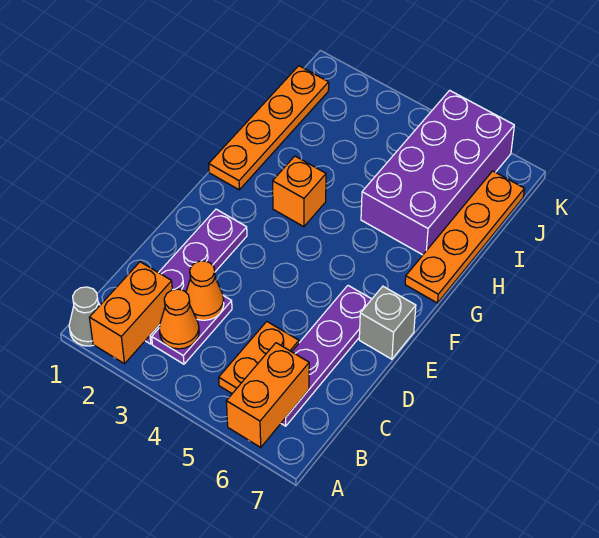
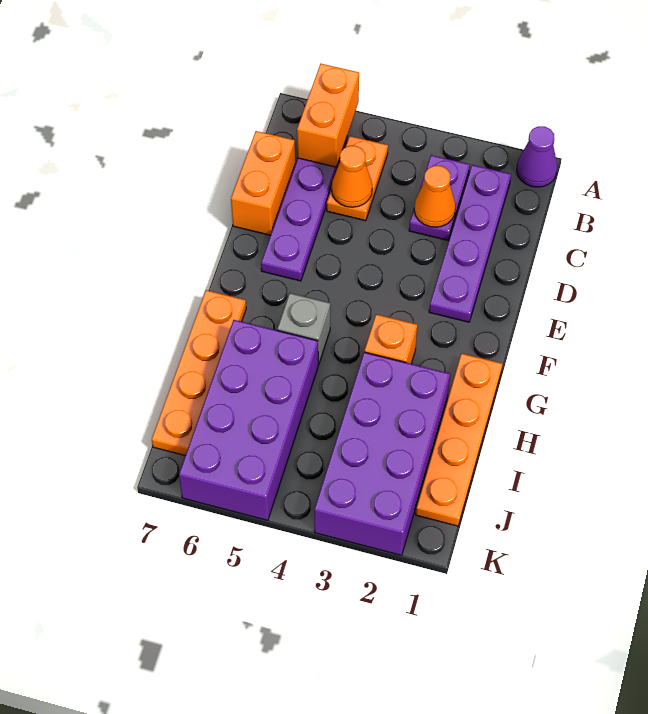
grey cone A1 level 1 -> purple cone A1 level 1
orange brick A2:B2 level 2 -> orange brick C7:D7 level 1
orange cone B3 level 2 -> orange cone C5 level 2
grey brick E7 level 1 -> grey brick G5 level 1
none -> purple brick H2:K3 level 1

